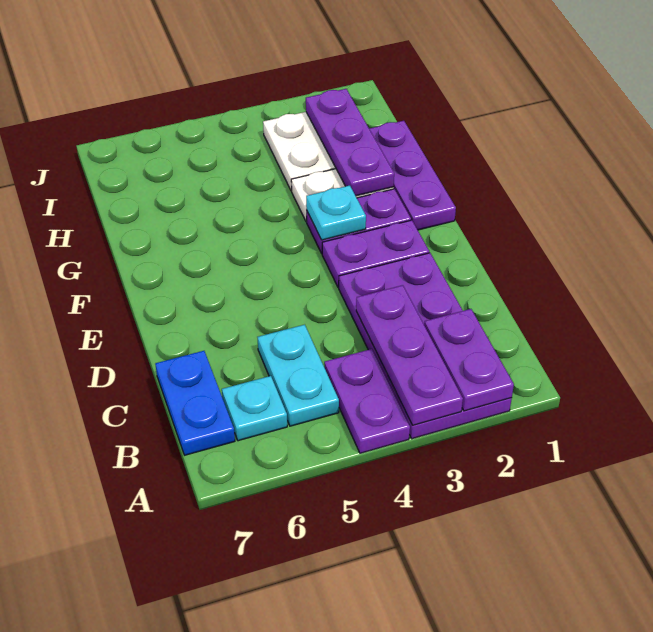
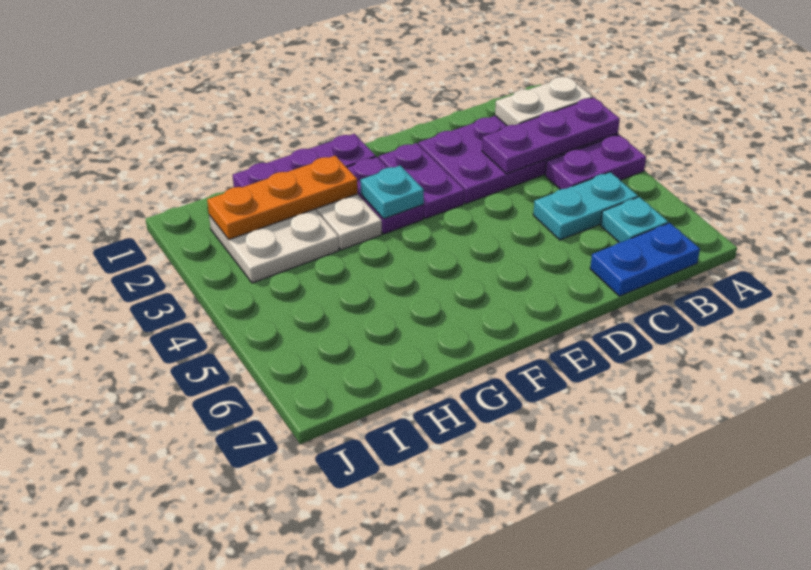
purple plate A2:B2 level 2 -> white plate A2:B2 level 2
purple plate G2:I2 level 2 -> orange plate G2:I2 level 2

